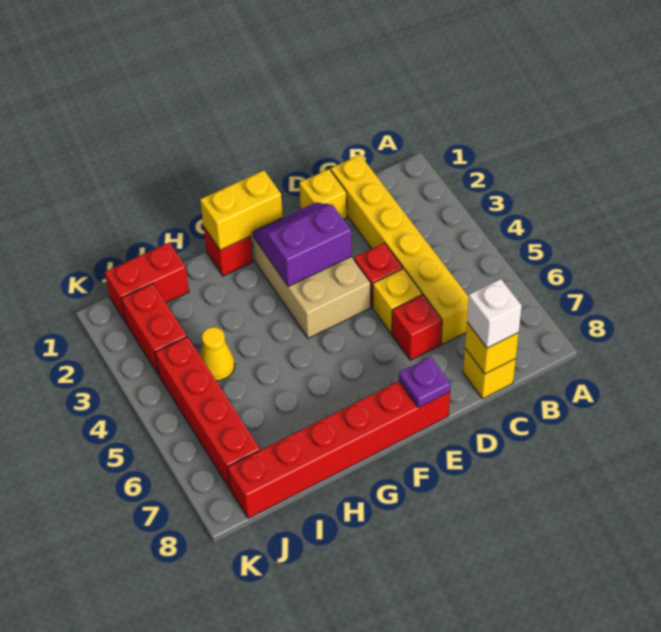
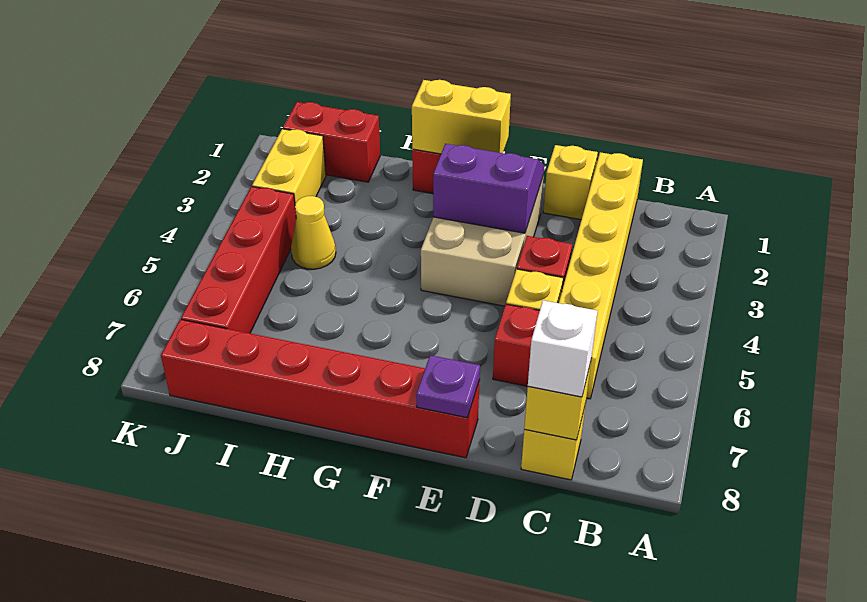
red brick J2:J3 level 1 -> yellow brick J2:J3 level 1

